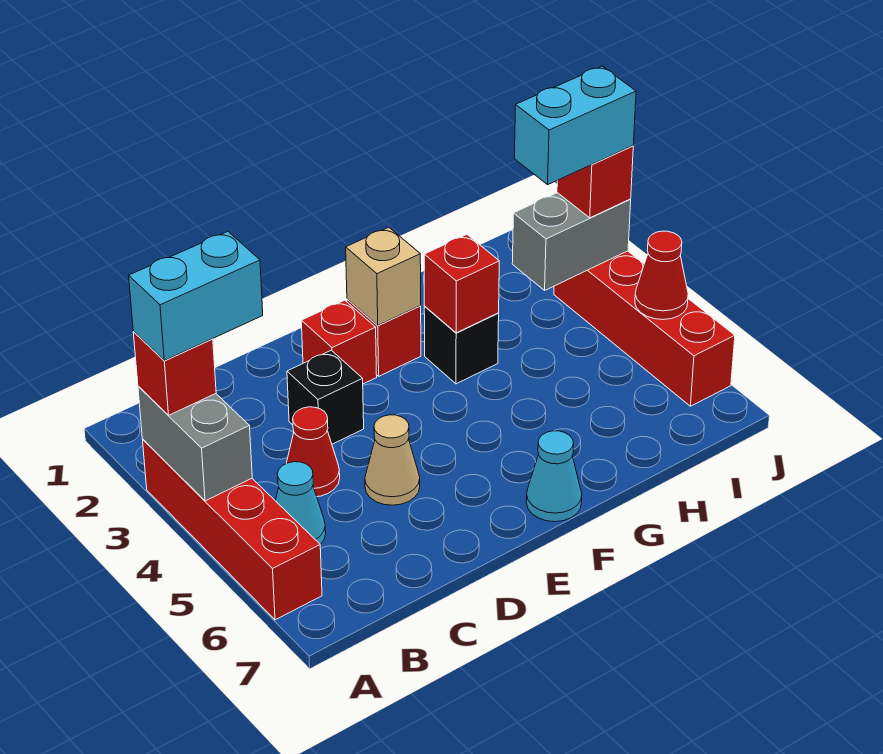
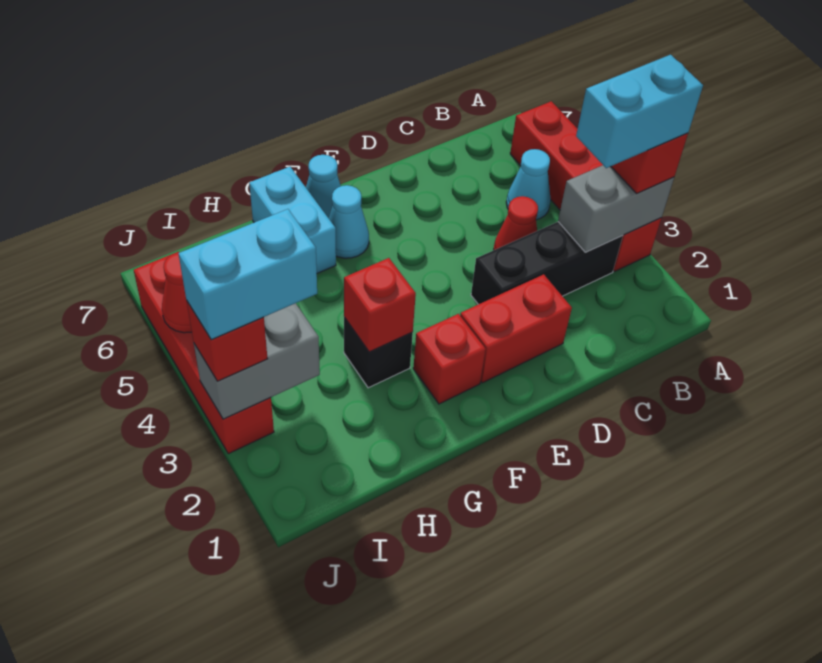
grey brick A3:A4 level 2 -> grey brick A3:B3 level 2
black brick D3 level 1 -> black brick B3:D3 level 1
tan cone D5 level 1 -> none
red brick E2 level 1 -> red brick D2:E2 level 1
tan brick F2 level 2 -> none
none -> cyan cone F6 level 1
none -> cyan brick G6:G7 level 1

